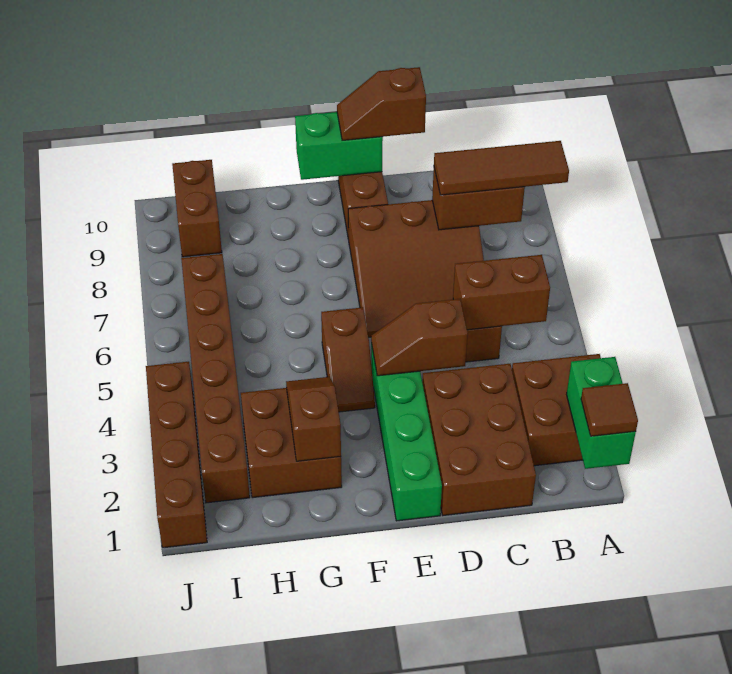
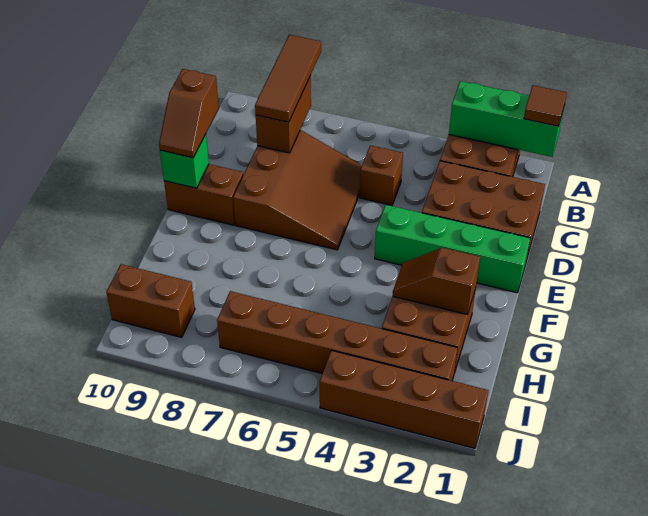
green brick A1:A2 level 2 -> green brick A1:A3 level 2
brown brick B5:C5 level 2 -> none
brown slope D4:E4 level 2 top D -> none
green brick E10:F10 level 2 -> green brick E10 level 2
brown slope F4:F5 level 1 top 5 -> none

